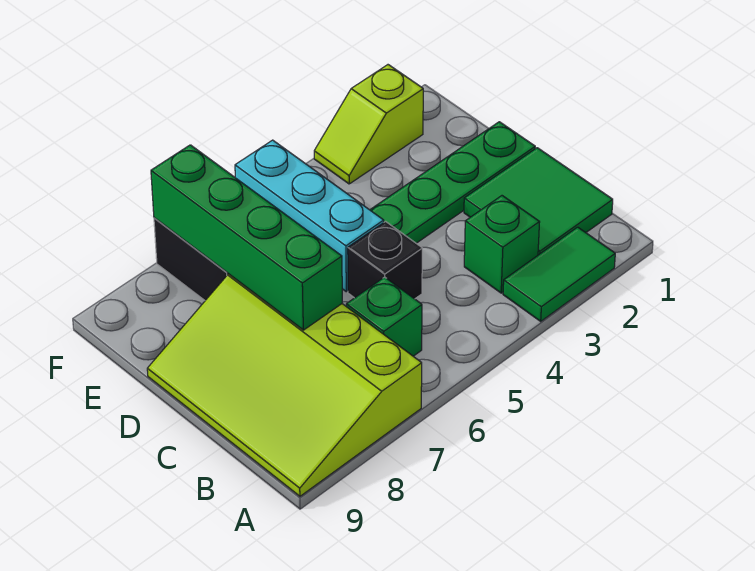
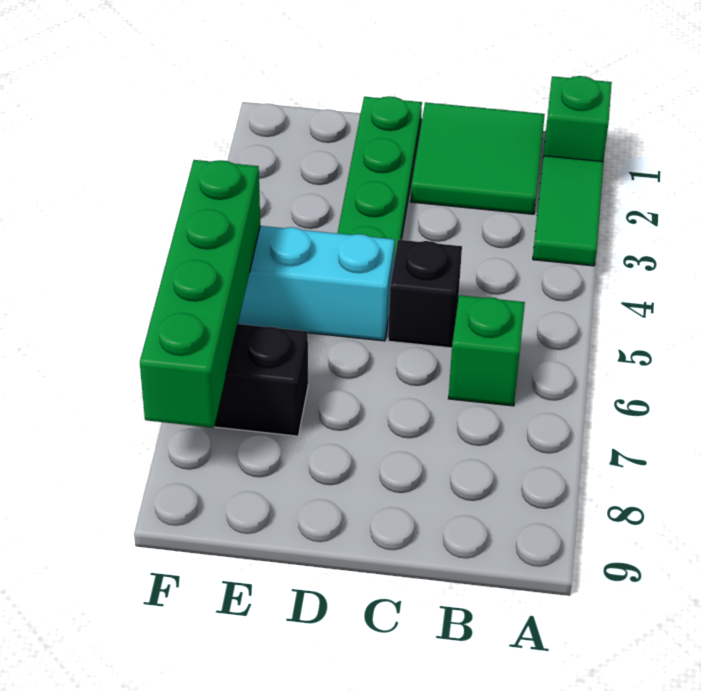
lime slope A7:D9 level 1 top 7 -> none
green brick B3 level 1 -> green brick A1 level 1
green brick C7:F7 level 2 -> green brick F5:F8 level 2
lime slope F2:F3 level 1 top 2 -> none

